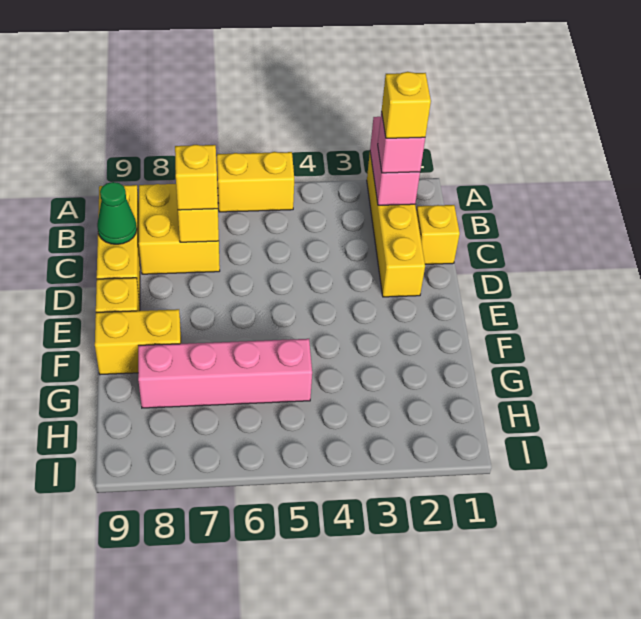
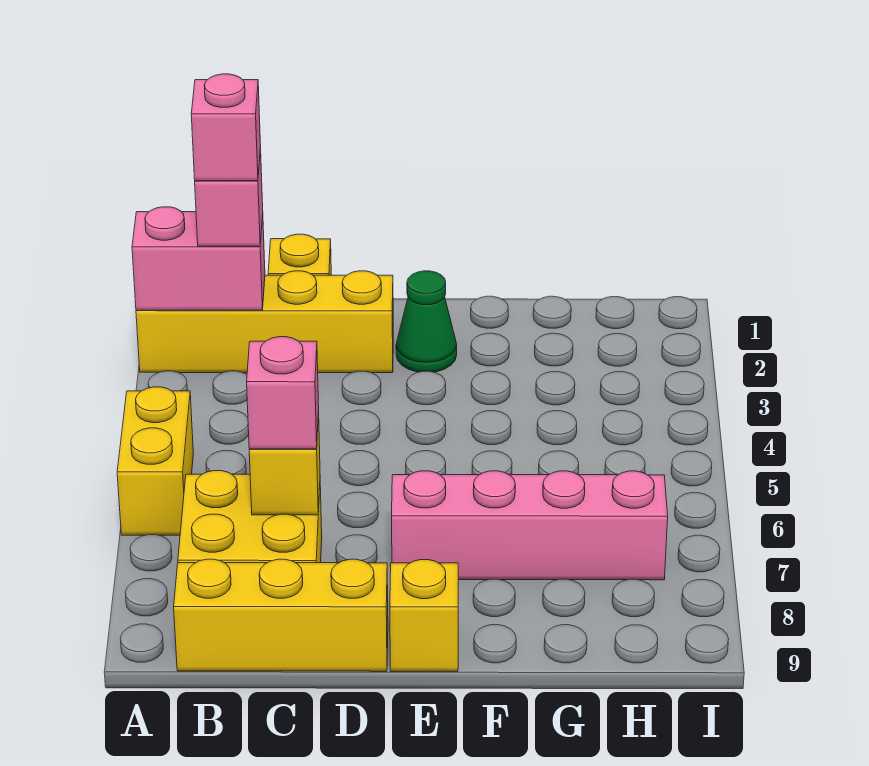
yellow brick B2 level 4 -> pink brick B2 level 4
yellow brick C7 level 3 -> pink brick C7 level 3
green cone C9 level 2 -> green cone E2 level 1
yellow brick F8:F9 level 1 -> none
pink brick G5:G8 level 1 -> pink brick E7:H7 level 1

